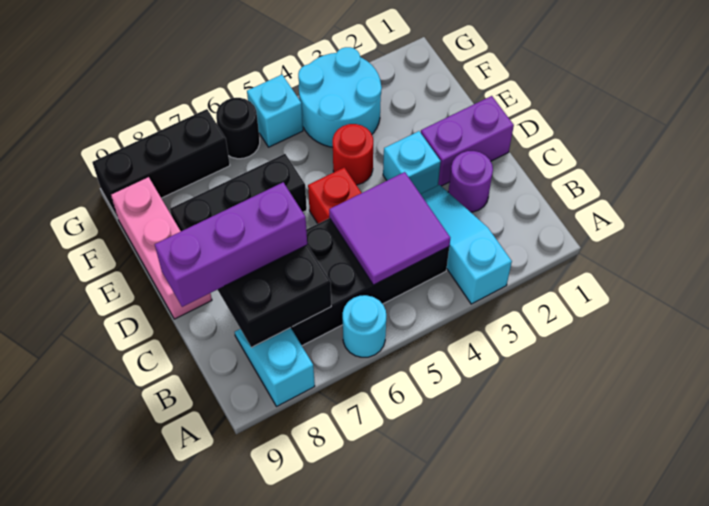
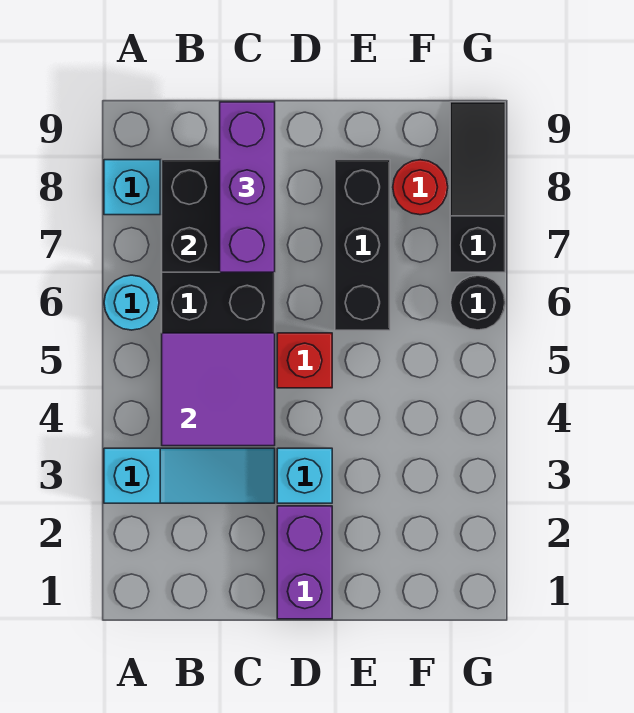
purple round brick C2 level 1 -> none
pink brick D9:F9 level 1 -> none
red round brick E4 level 1 -> red round brick F8 level 1
cyan round brick F3:G4 level 1 -> none
cyan brick G5 level 1 -> none
black brick G7:G9 level 1 -> black slope G7:G9 level 1 top 7

